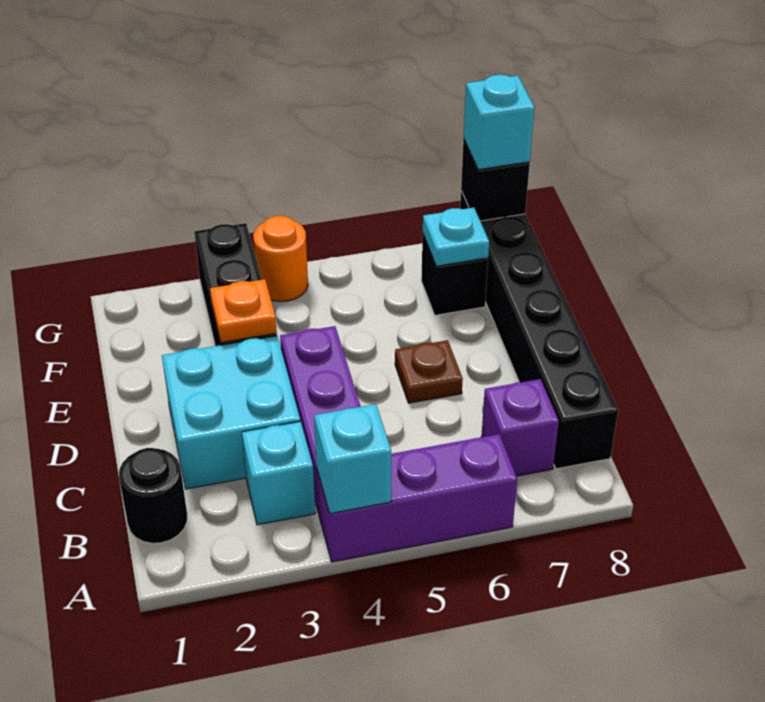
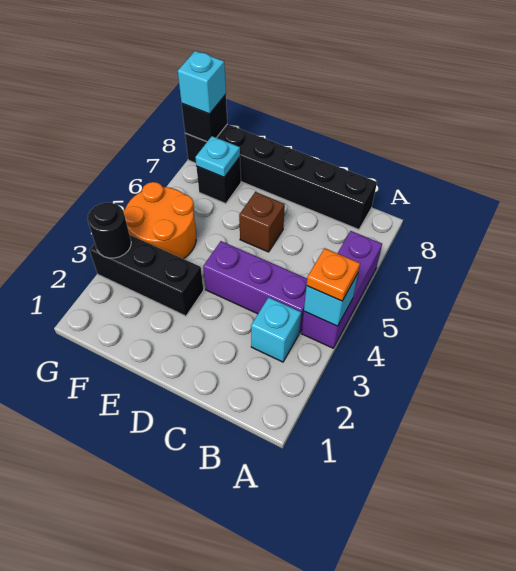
black round brick B1 level 1 -> black round brick G3 level 2
purple brick B7 level 1 -> none
cyan brick C2:D3 level 1 -> none
brown plate D6 level 1 -> brown brick D6 level 1
orange plate E3 level 2 -> orange plate A4 level 3
orange round brick G4 level 1 -> orange round brick F4:G5 level 1

